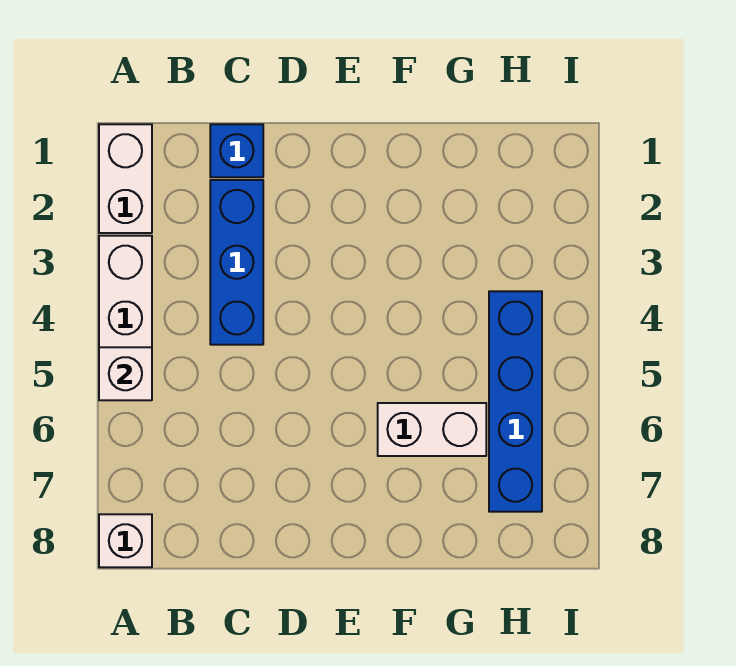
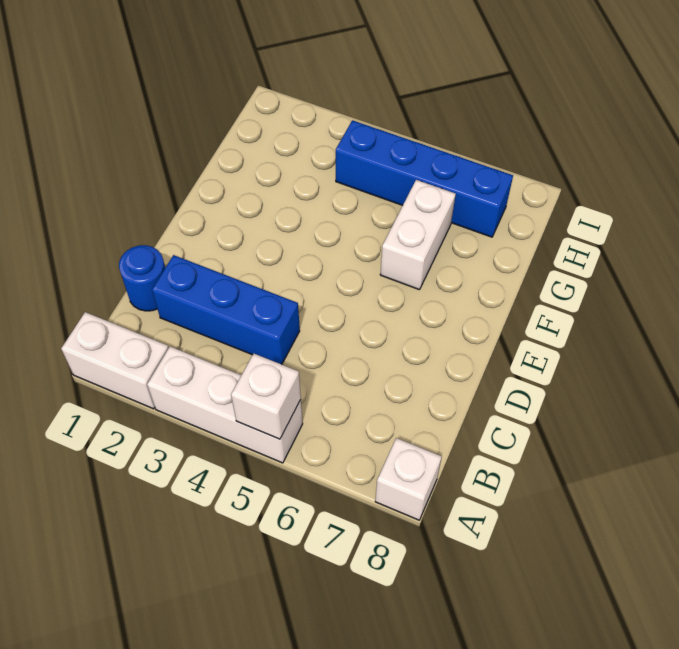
blue brick C1 level 1 -> blue round brick C1 level 1

